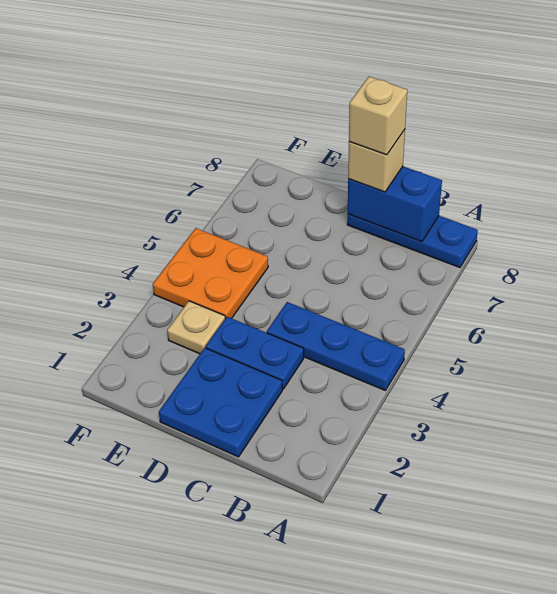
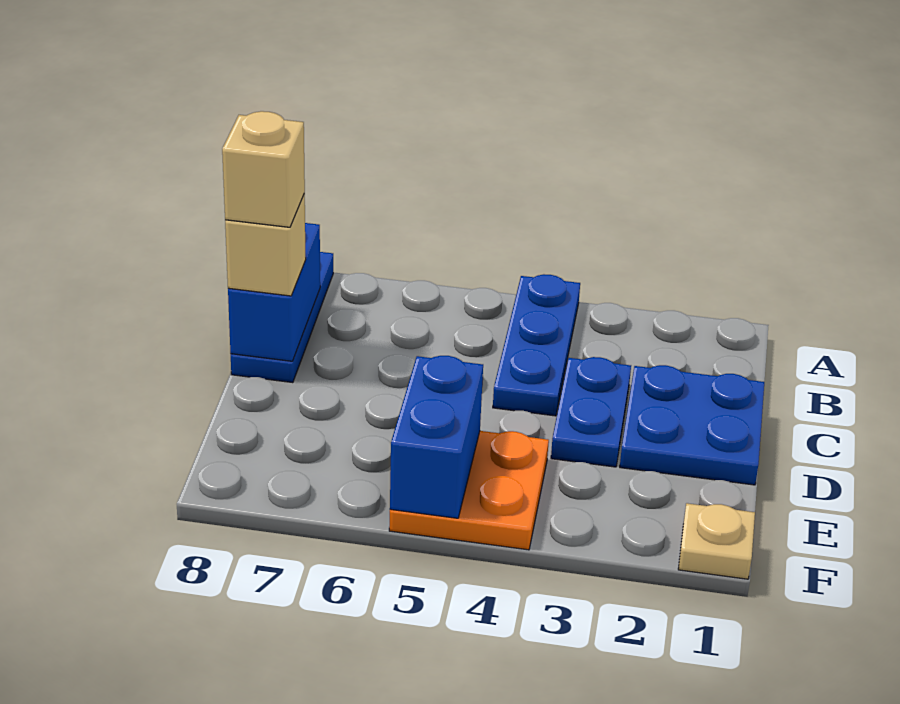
tan plate E3 level 1 -> tan plate F1 level 1
none -> blue brick E5:F5 level 2

